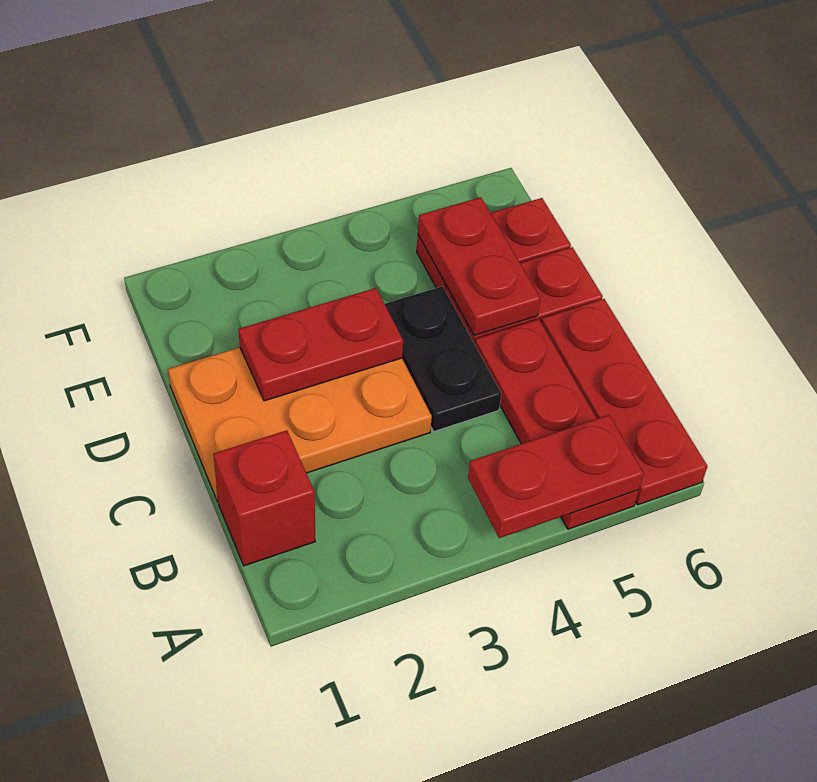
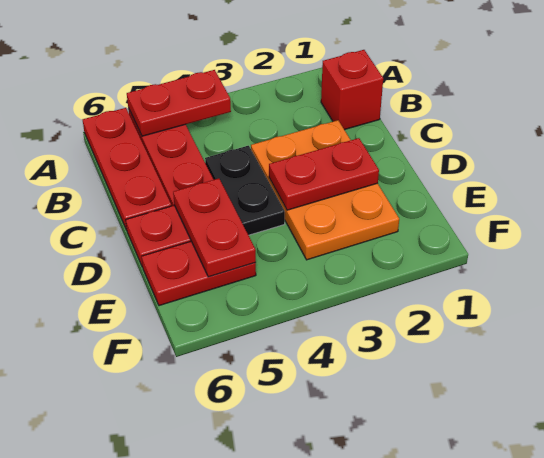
orange plate C1:D3 level 1 -> orange plate C2:E3 level 1

